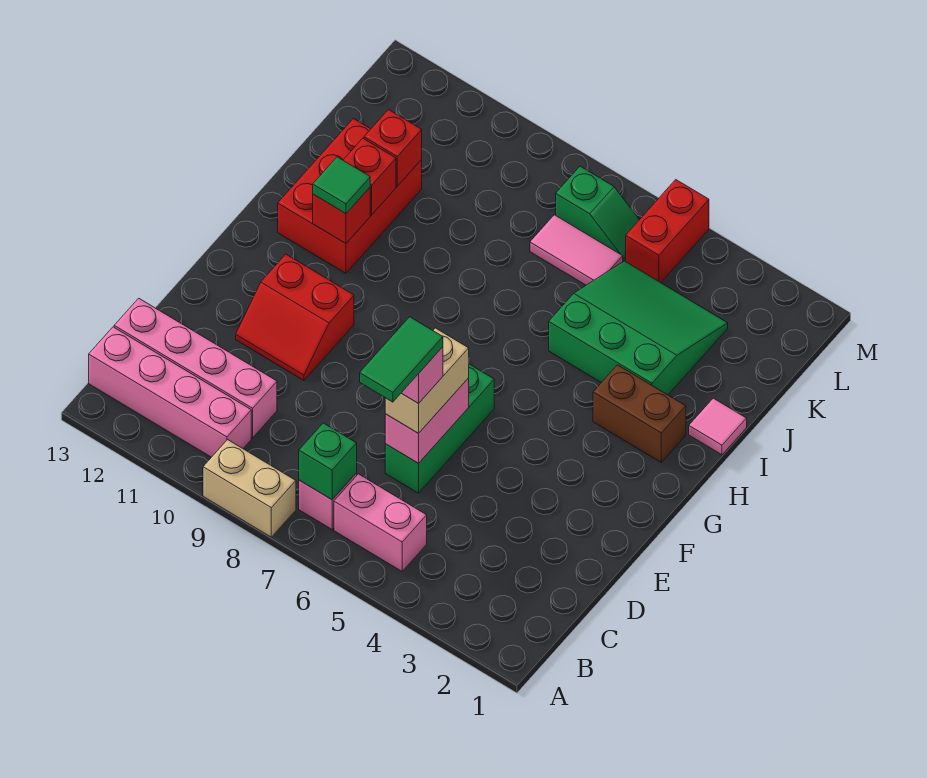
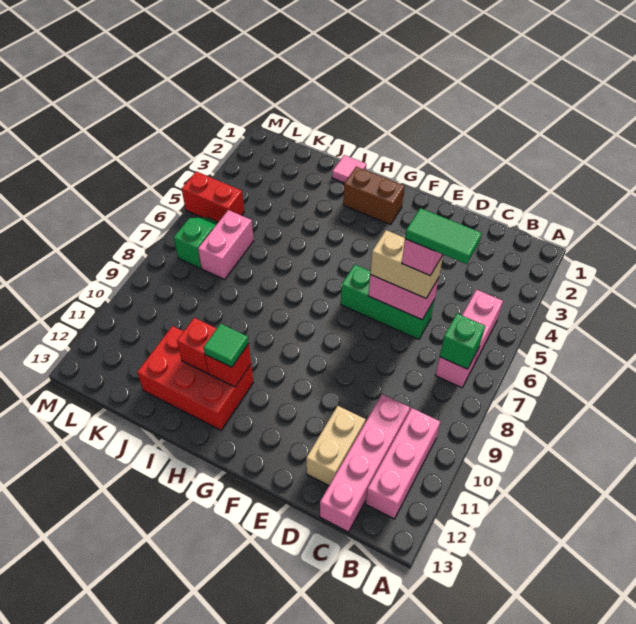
tan brick A8:A9 level 1 -> tan brick D11:D12 level 1
pink brick B10:B13 level 1 -> pink brick B10:B12 level 1
red slope E10:F11 level 1 top F -> none
brown brick H2:H3 level 1 -> brown brick G2:H2 level 1
green slope I3:K5 level 1 top I -> none
red brick J11 level 2 -> none
pink tile K6:K7 level 1 -> pink brick K6:K7 level 1

